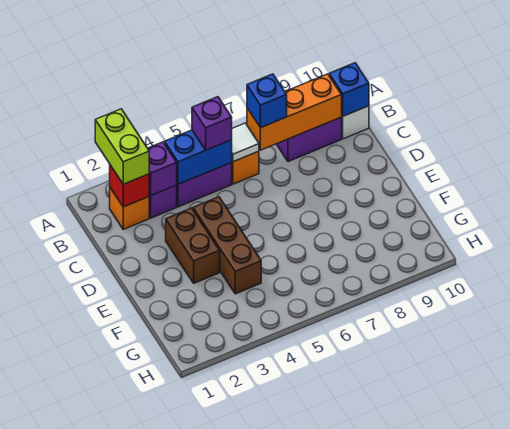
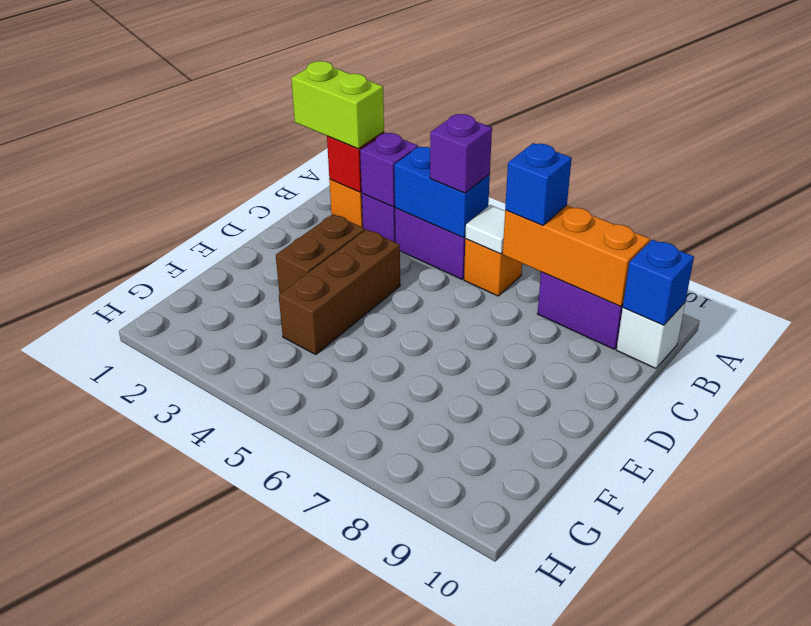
lime brick A2:B2 level 3 -> lime brick B1:B2 level 3

